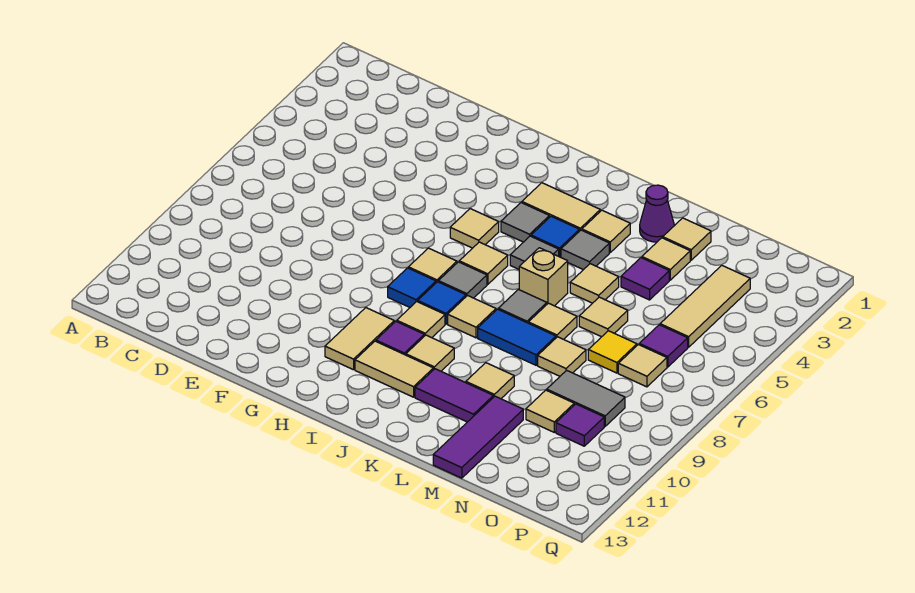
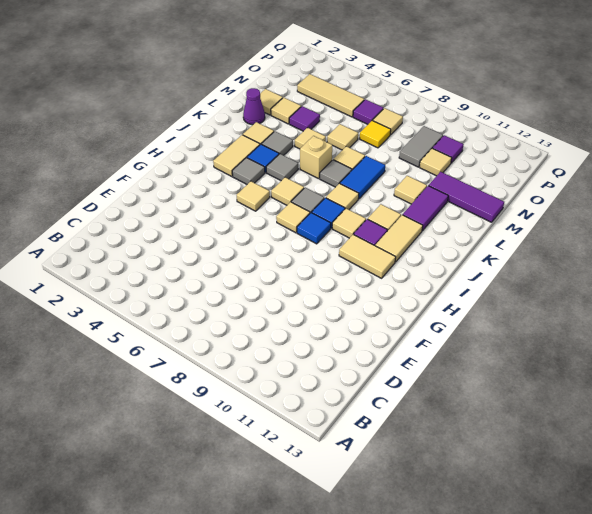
tan tile M8 level 1 -> none

